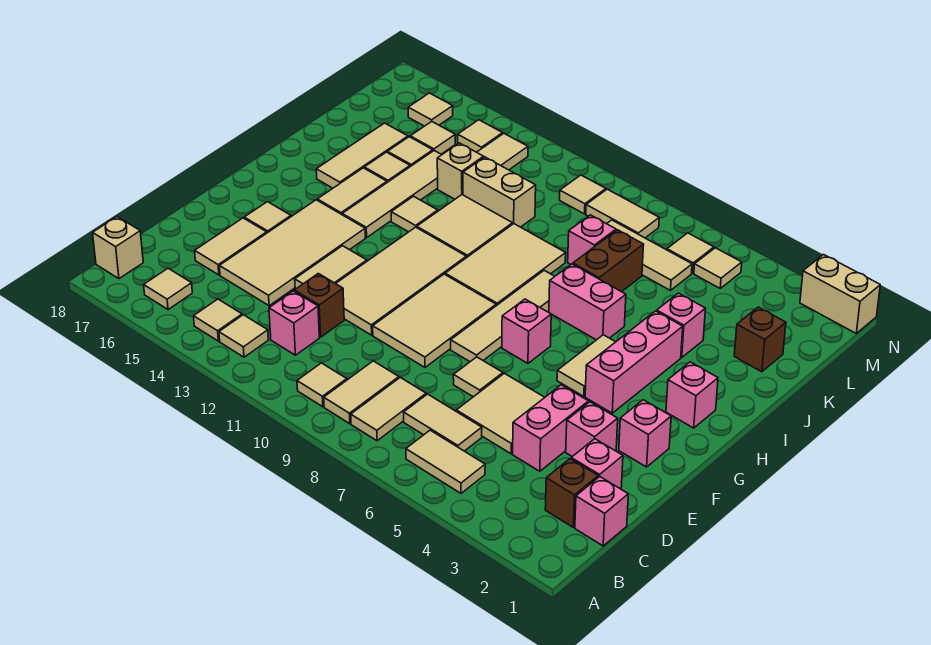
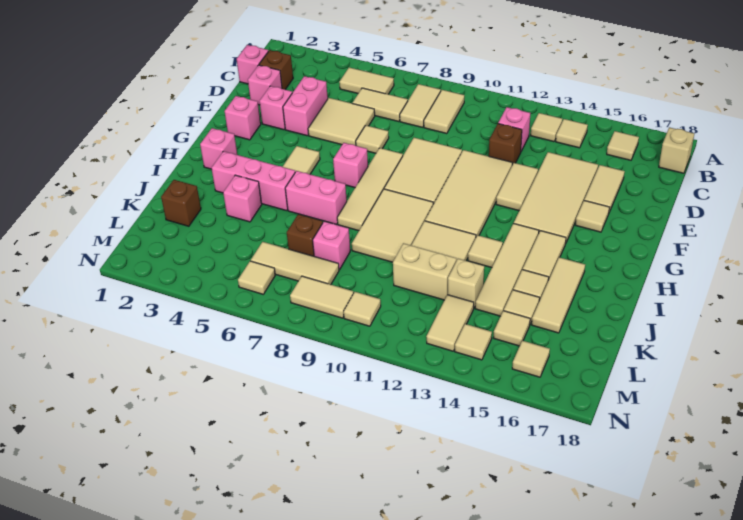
tan tile B10 level 1 -> none
pink brick G4:I4 level 1 -> pink brick I3:I5 level 1
brown brick J7:K7 level 1 -> brown brick K7 level 1
tan tile M5 level 1 -> none
tan brick N1:N2 level 1 -> none

